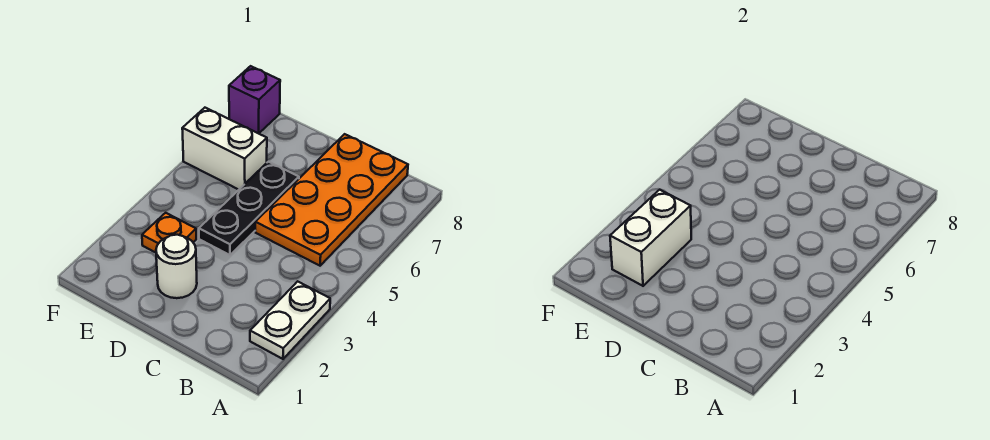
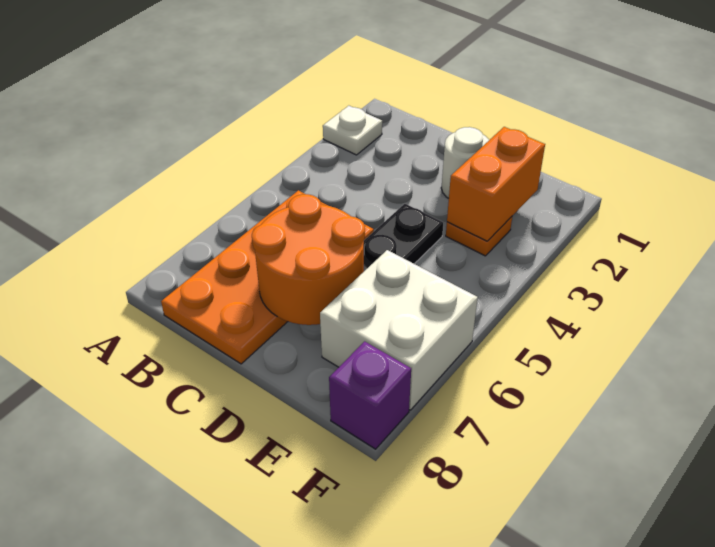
white plate A2:A3 level 1 -> white plate A2 level 1
none -> orange round brick C6:D7 level 2
white brick E2:E3 level 2 -> orange brick E2:E3 level 2
white brick E6:F6 level 1 -> white brick E6:F7 level 1

